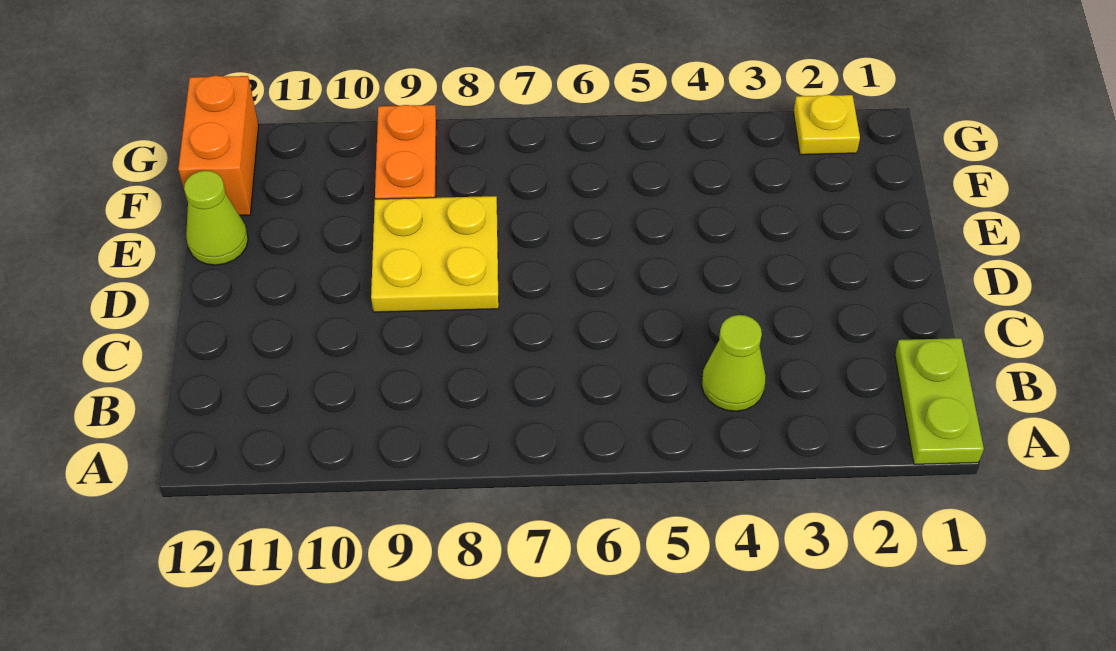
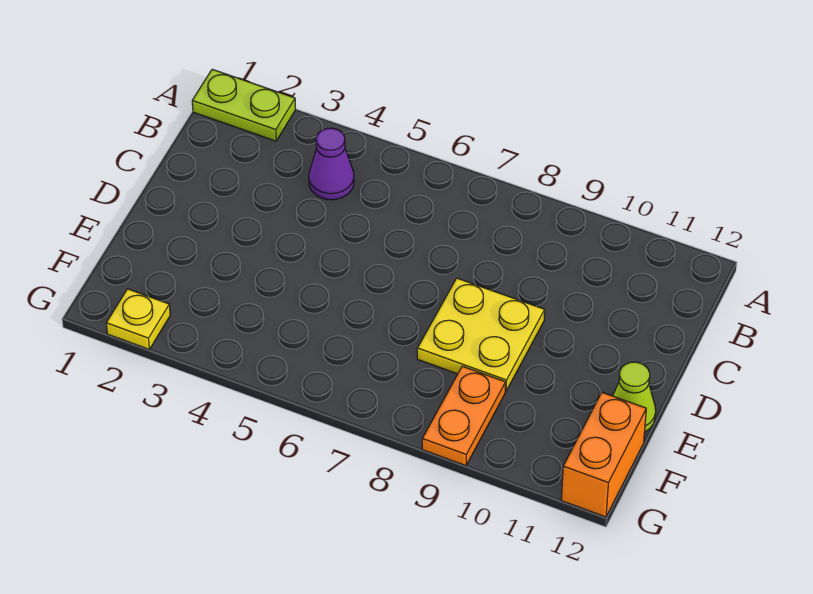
lime plate A1:B1 level 1 -> lime plate A1:A2 level 1
lime cone B4 level 1 -> purple cone B4 level 1

